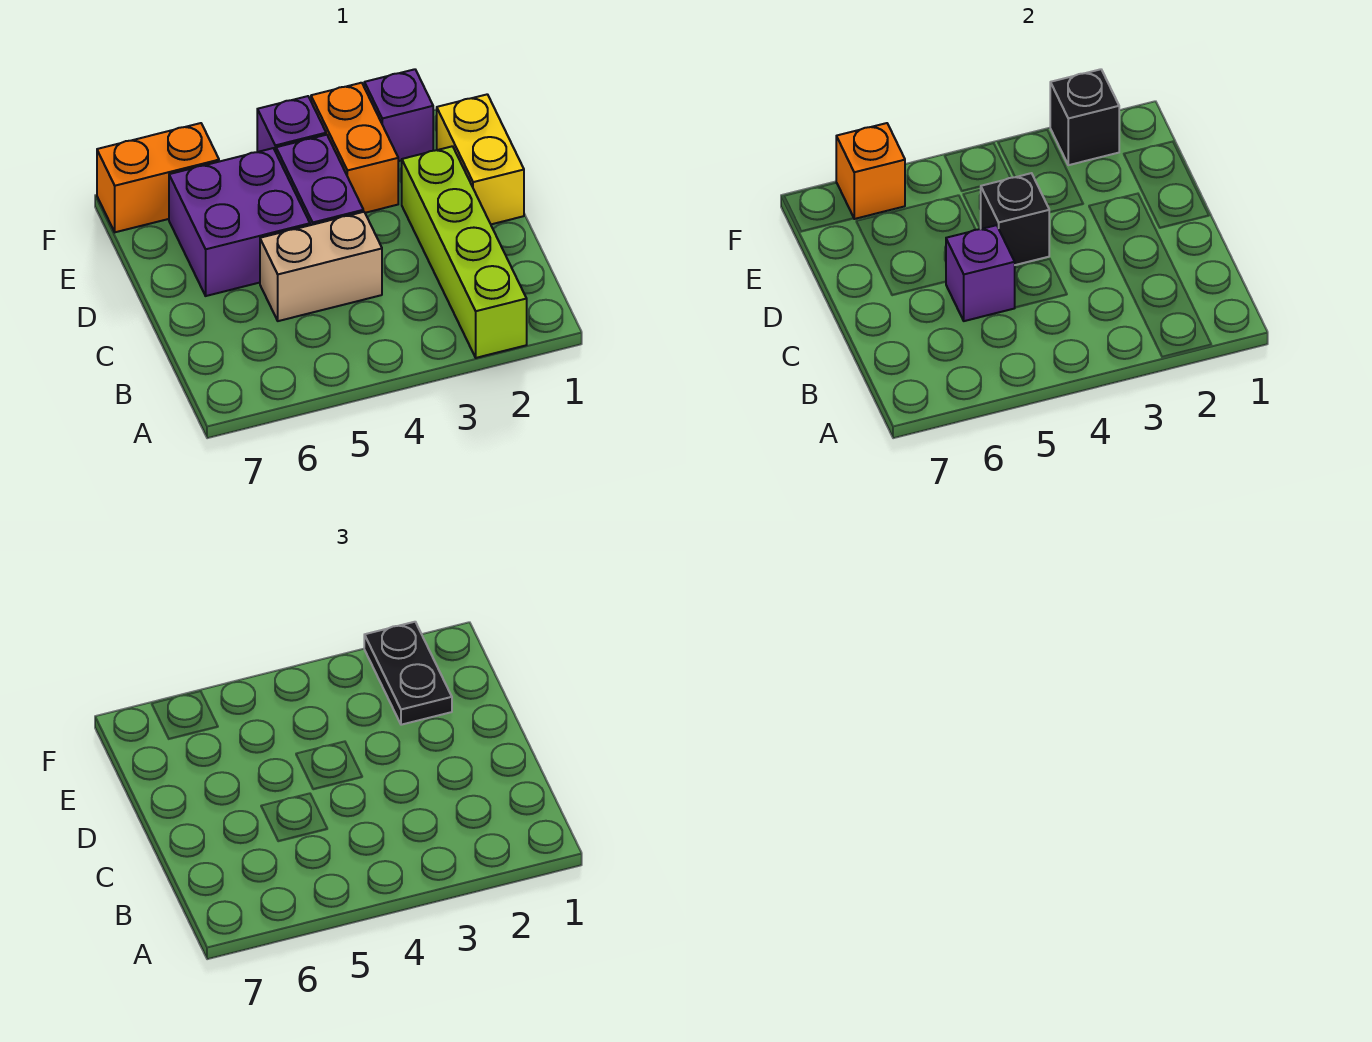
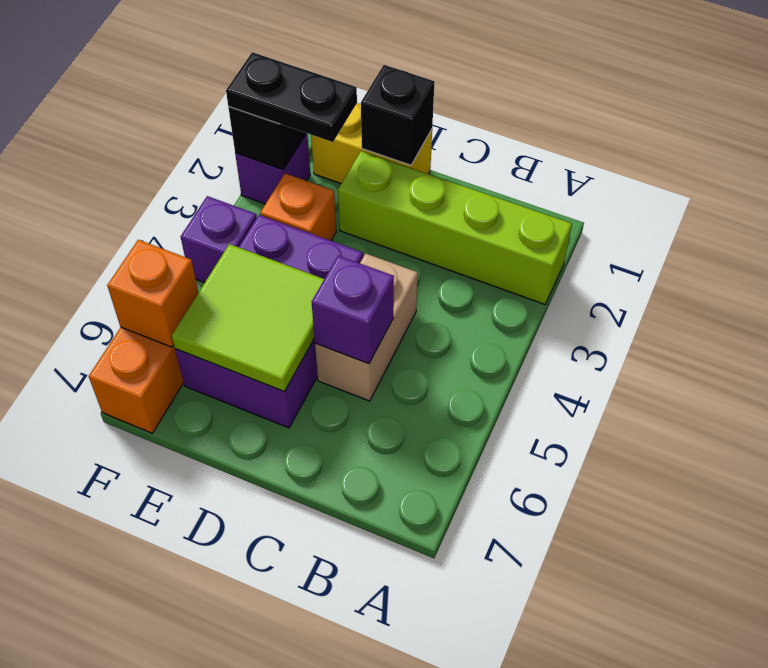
black brick D4 level 2 -> black brick D1 level 2
none -> lime tile D5:E6 level 2
orange brick E3:F3 level 1 -> orange brick E3 level 1

